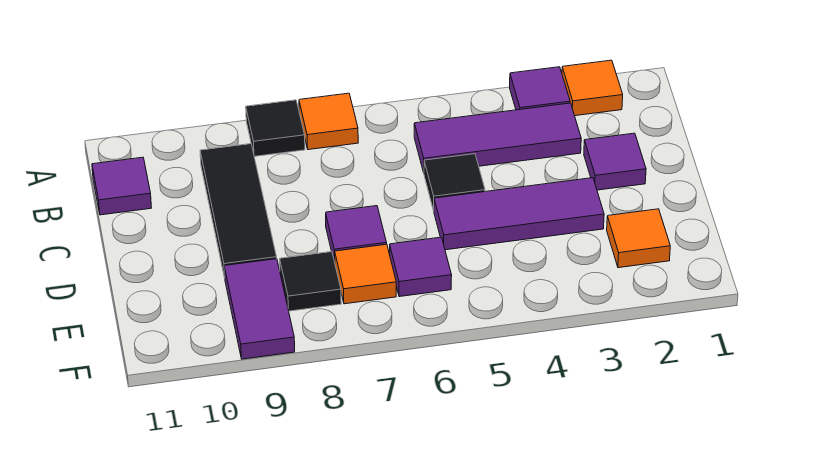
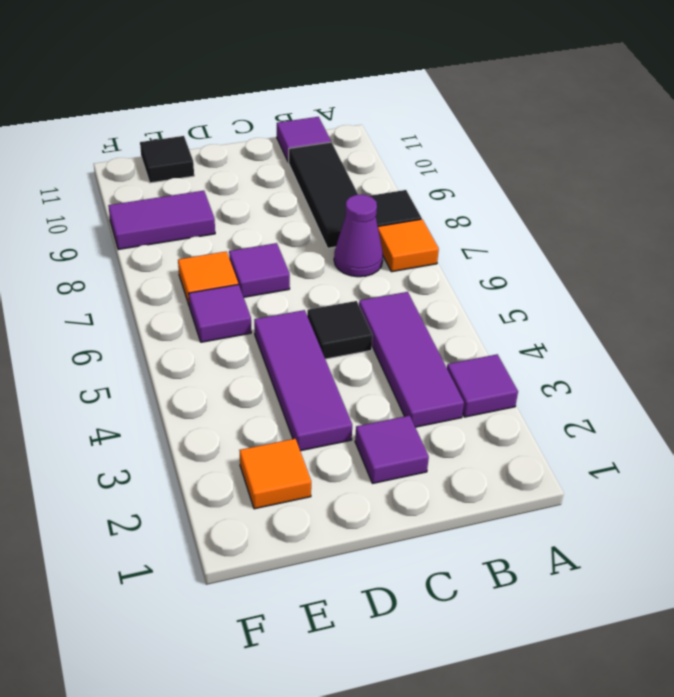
orange tile A2 level 1 -> none
none -> purple cone B7 level 1
black tile B9:D9 level 1 -> black tile B8:B10 level 1
black tile E8 level 1 -> black tile E11 level 1

